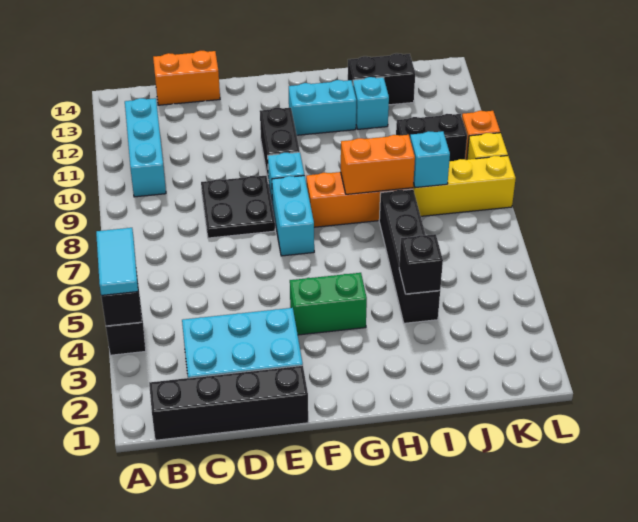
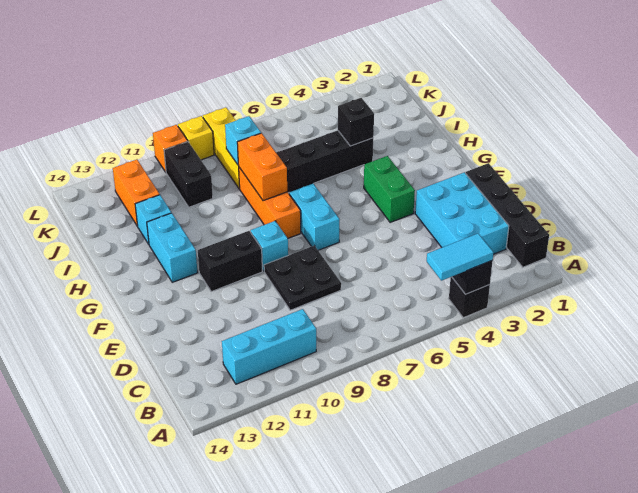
orange brick C14:D14 level 1 -> orange brick J12:K12 level 1
cyan brick F7:F8 level 1 -> cyan brick F7:G7 level 1
black brick I13:J13 level 1 -> none

